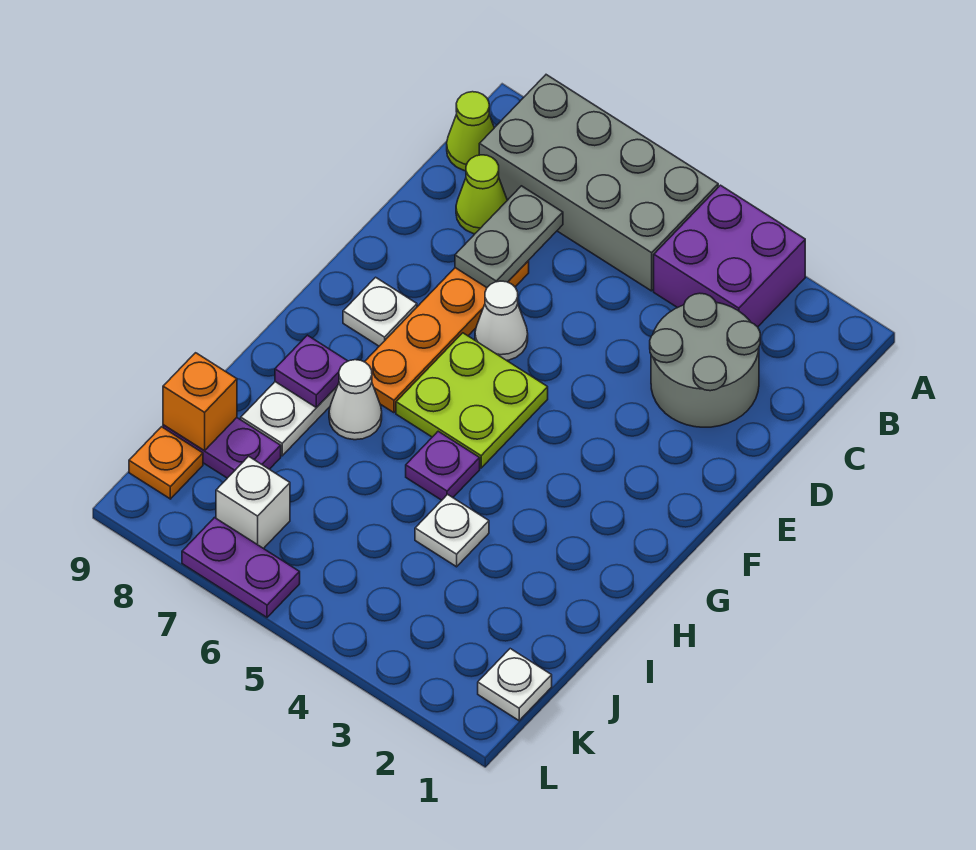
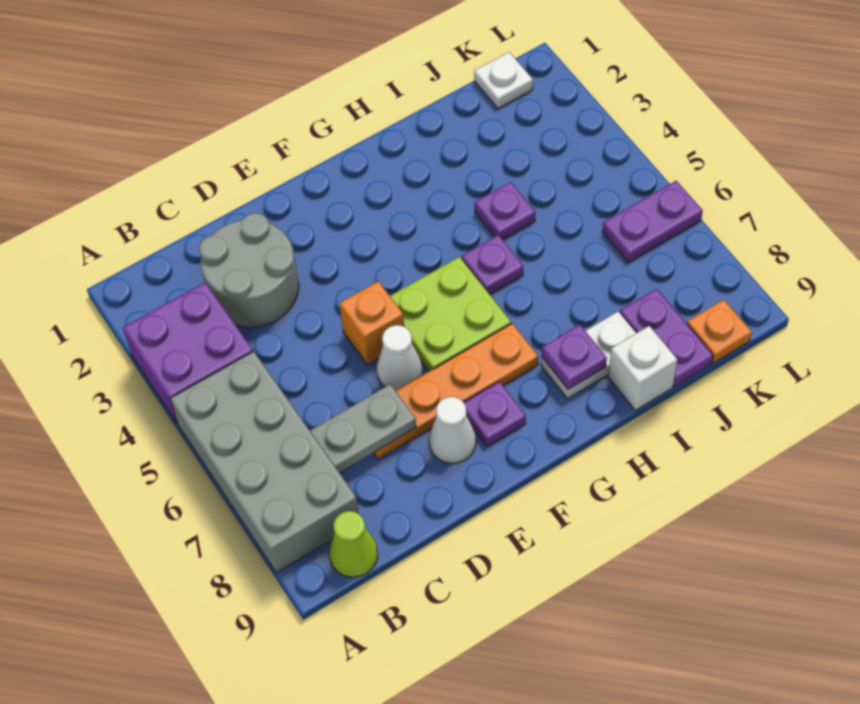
lime cone C8 level 1 -> none
white plate F8 level 1 -> purple plate F8 level 1
white cone H7 level 1 -> white cone E8 level 1
white plate I4 level 1 -> purple plate I4 level 1
orange brick J9 level 2 -> orange brick E5 level 1
white brick K7 level 1 -> white brick I9 level 1
purple plate L6:L7 level 1 -> purple plate K6:L6 level 1

